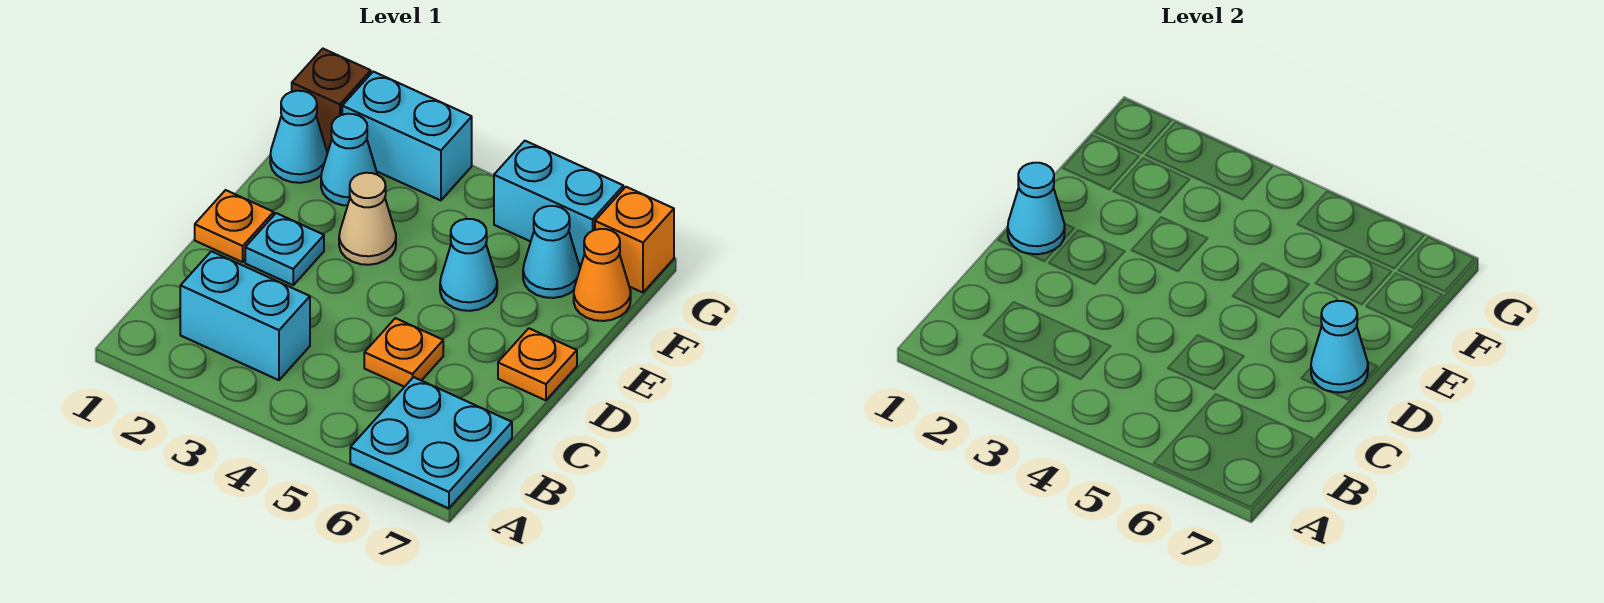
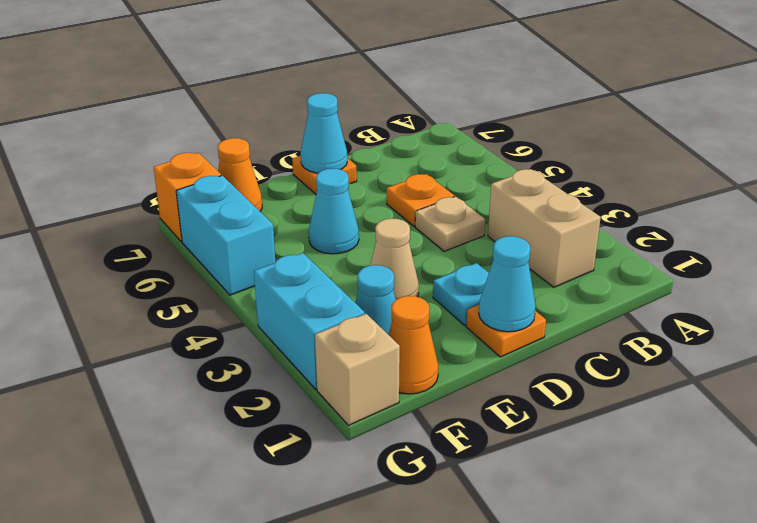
cyan plate A6:B7 level 1 -> none
cyan brick B2:B3 level 1 -> tan brick B2:B3 level 1
none -> tan plate C4 level 1
cyan cone F1 level 1 -> orange cone F1 level 1
cyan cone F6 level 1 -> none
brown brick G1 level 1 -> tan brick G1 level 1

